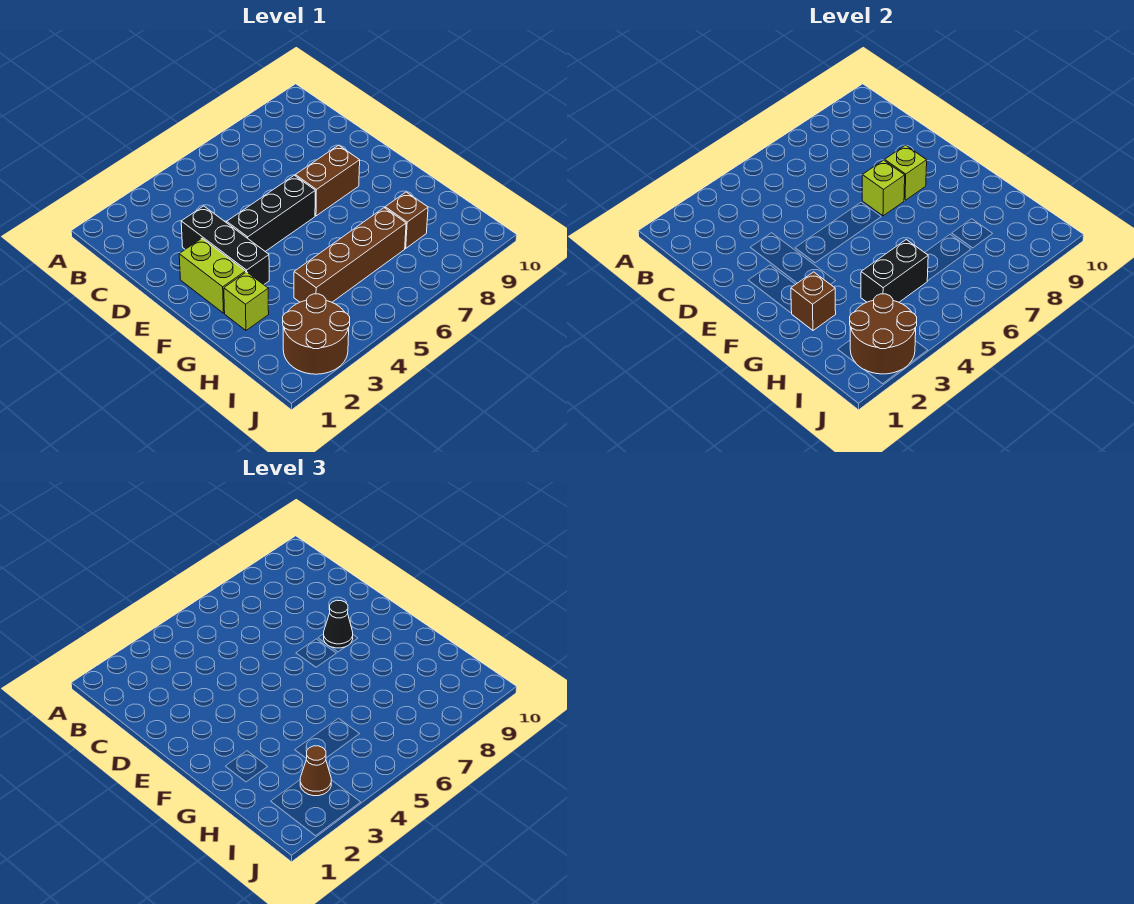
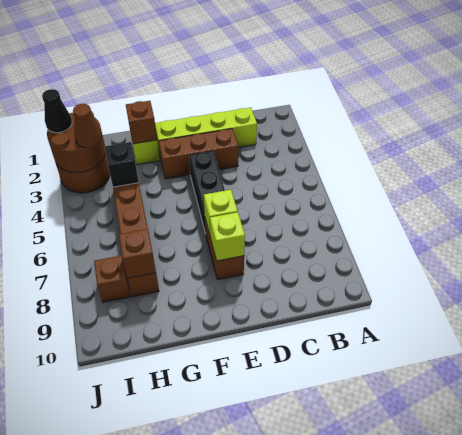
black brick D3:F3 level 1 -> brown brick D3:F3 level 1
lime brick E2:F2 level 1 -> lime brick C2:F2 level 1
black cone E8 level 3 -> black cone J2 level 3
black brick H4:H5 level 2 -> black brick H4 level 2
none -> brown brick H8 level 2
none -> brown brick I8 level 1

